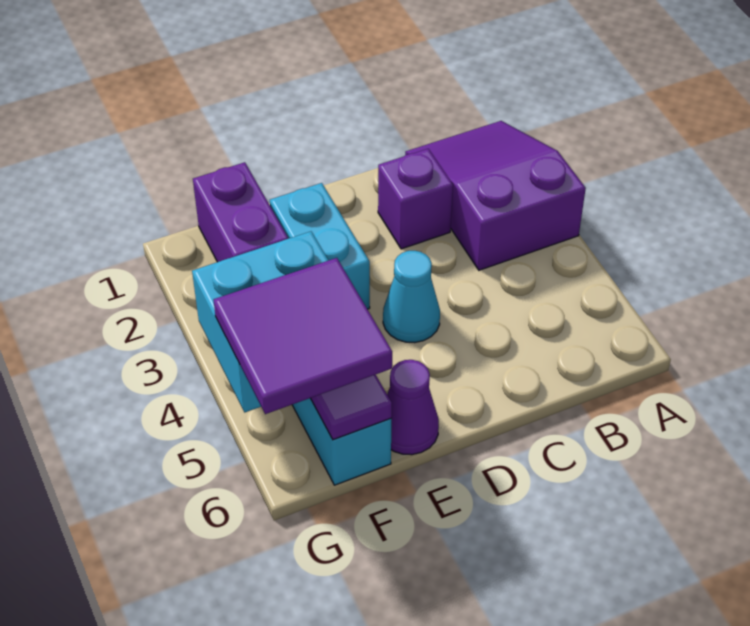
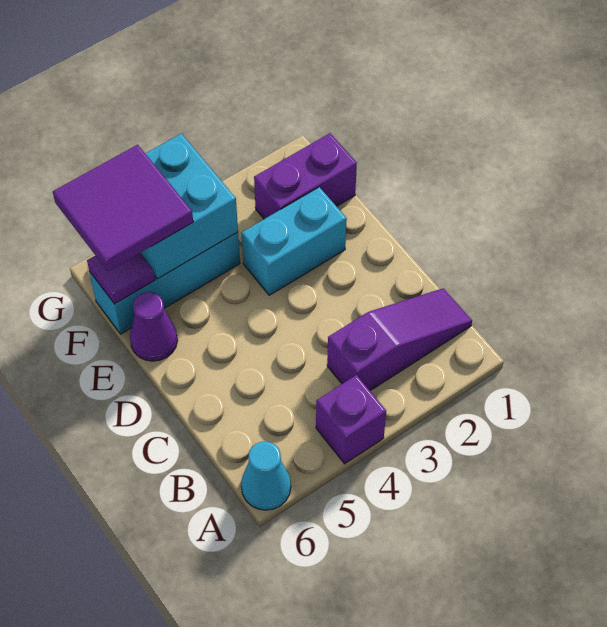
purple slope A1:B3 level 1 top 3 -> purple slope B1:B3 level 1 top 3
purple brick C2 level 1 -> purple brick A4 level 1
cyan cone D4 level 1 -> cyan cone A6 level 1

